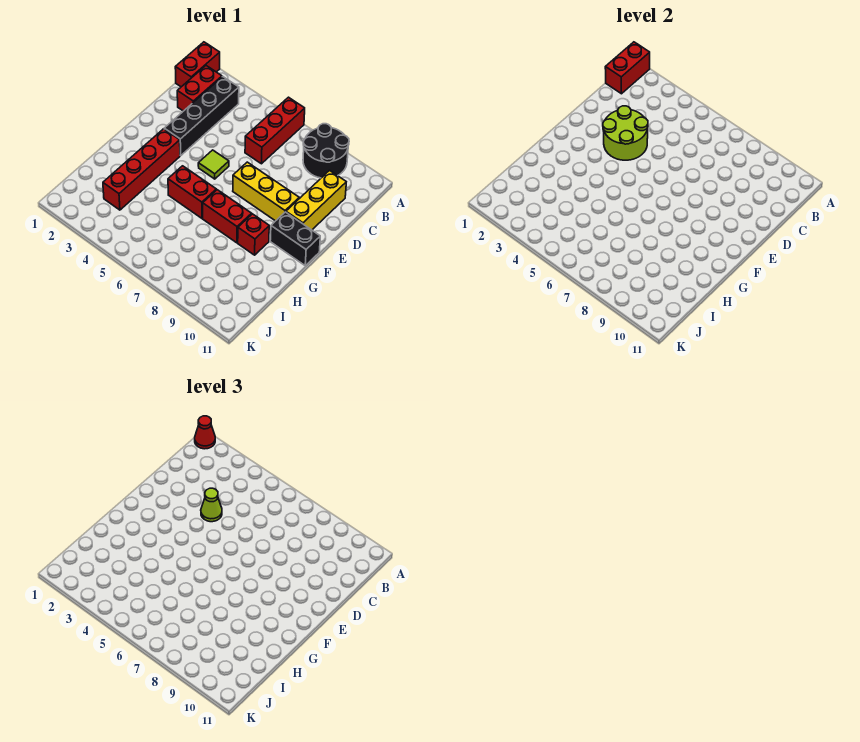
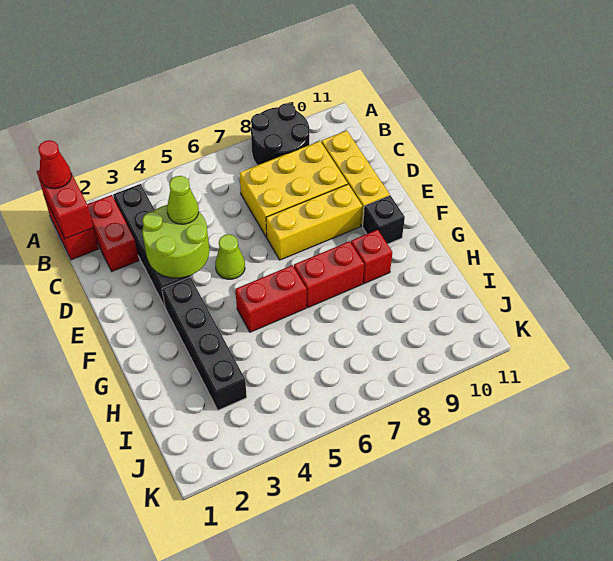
red brick A6:C6 level 1 -> none
none -> yellow brick C7:D9 level 1
lime tile E5 level 1 -> lime cone E5 level 1
red brick F3:I3 level 1 -> black brick F3:I3 level 1
black brick F10:F11 level 1 -> black brick F10 level 1

